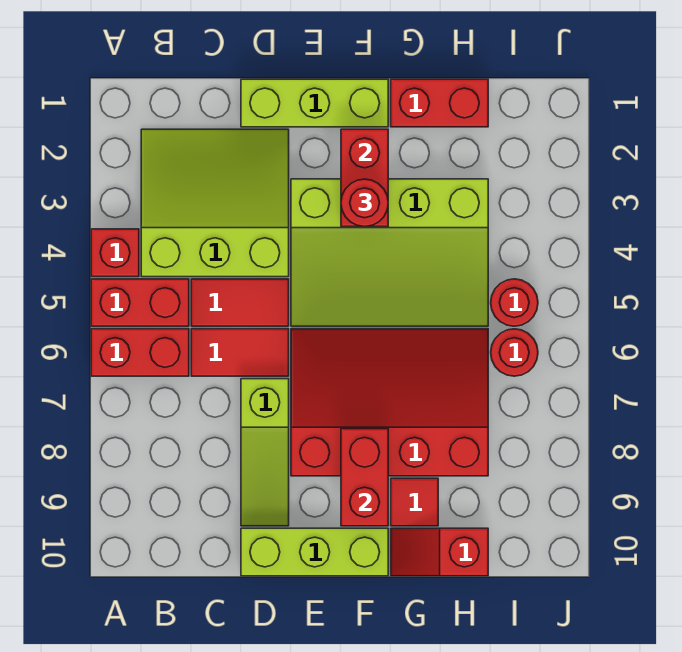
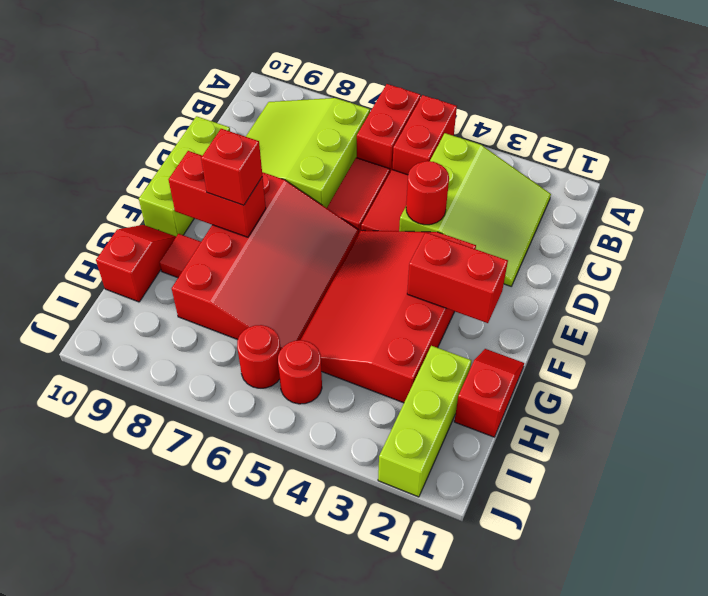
red brick A4 level 1 -> red brick F8 level 3
lime brick D1:F1 level 1 -> lime brick H2:J2 level 1
lime slope D7:D9 level 1 top 7 -> lime slope B7:D9 level 1 top 7
lime slope E3:H5 level 1 top 3 -> red slope E3:H5 level 1 top 3
red round brick F3 level 3 -> red round brick D4 level 2
red brick G1:H1 level 1 -> red slope G1:H1 level 1 top H

